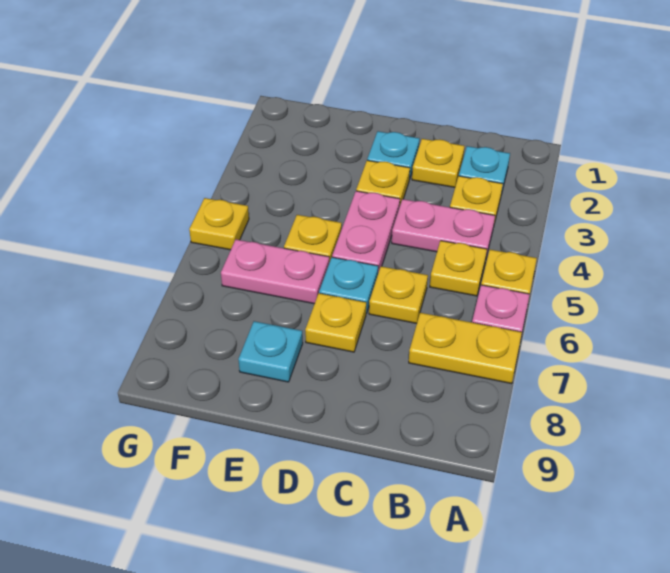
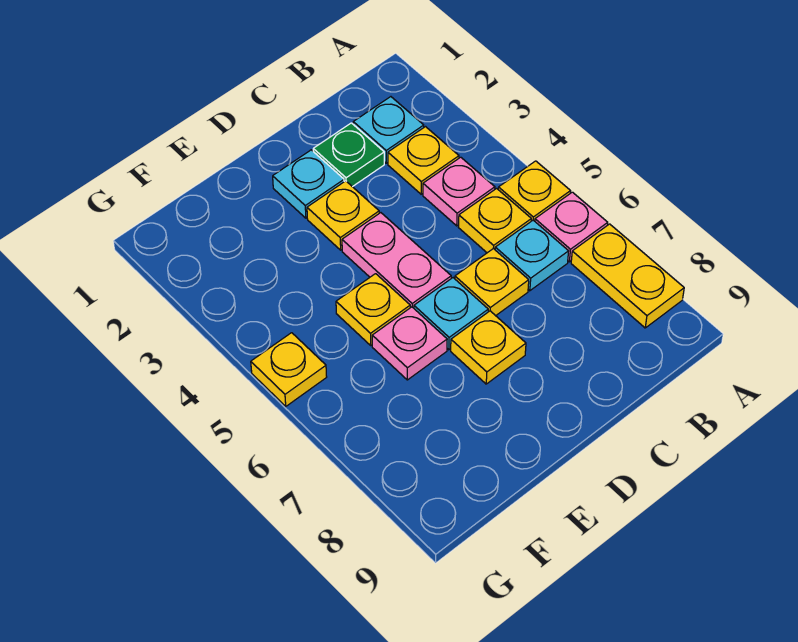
yellow plate A7:B7 level 1 -> yellow plate A7:A8 level 1
pink plate B4:C4 level 1 -> pink plate B4 level 1
yellow plate C2 level 1 -> green plate C2 level 1
pink plate E6:F6 level 1 -> pink plate E6 level 1
cyan plate E8 level 1 -> cyan plate B6 level 1

